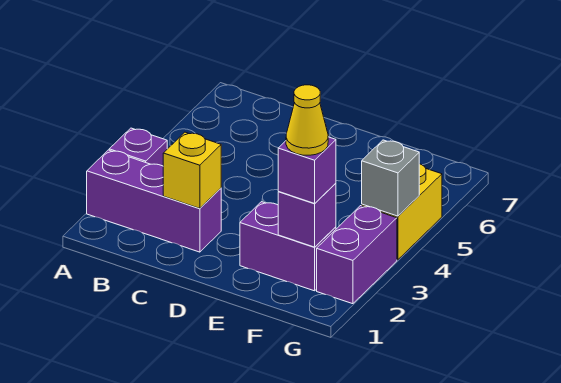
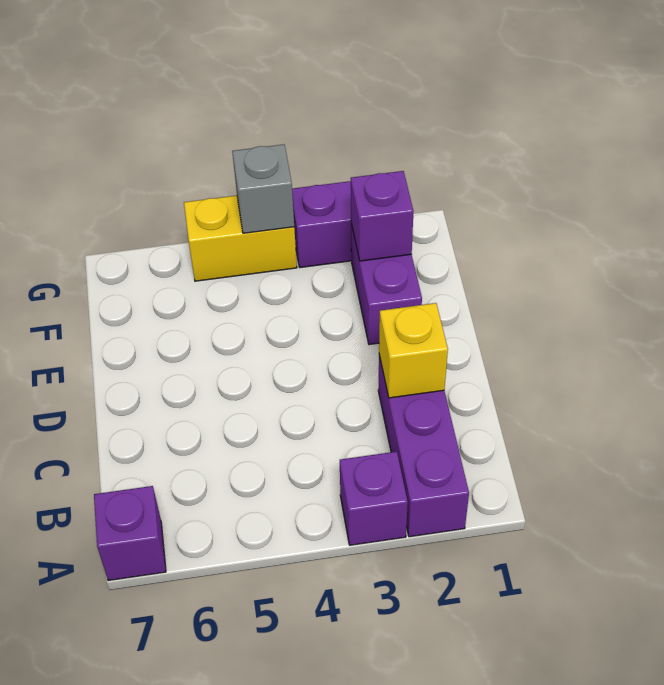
purple brick F2 level 3 -> purple brick A7 level 1
yellow cone F2 level 4 -> none

